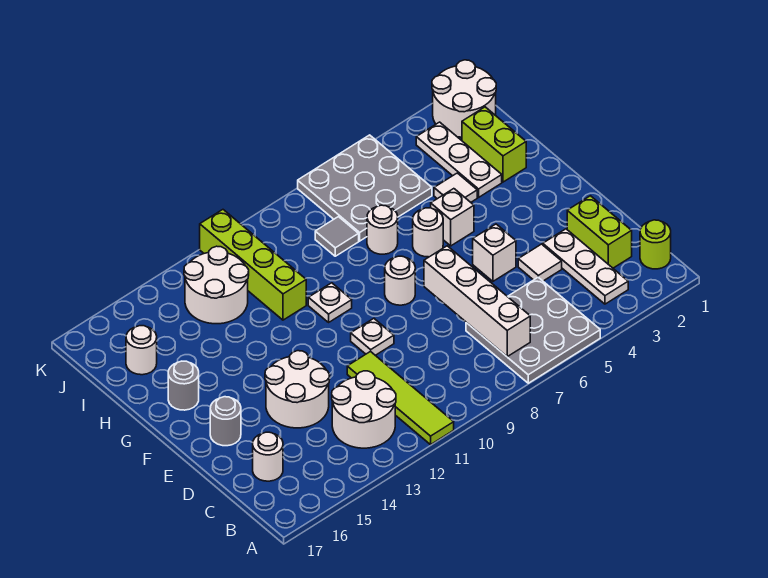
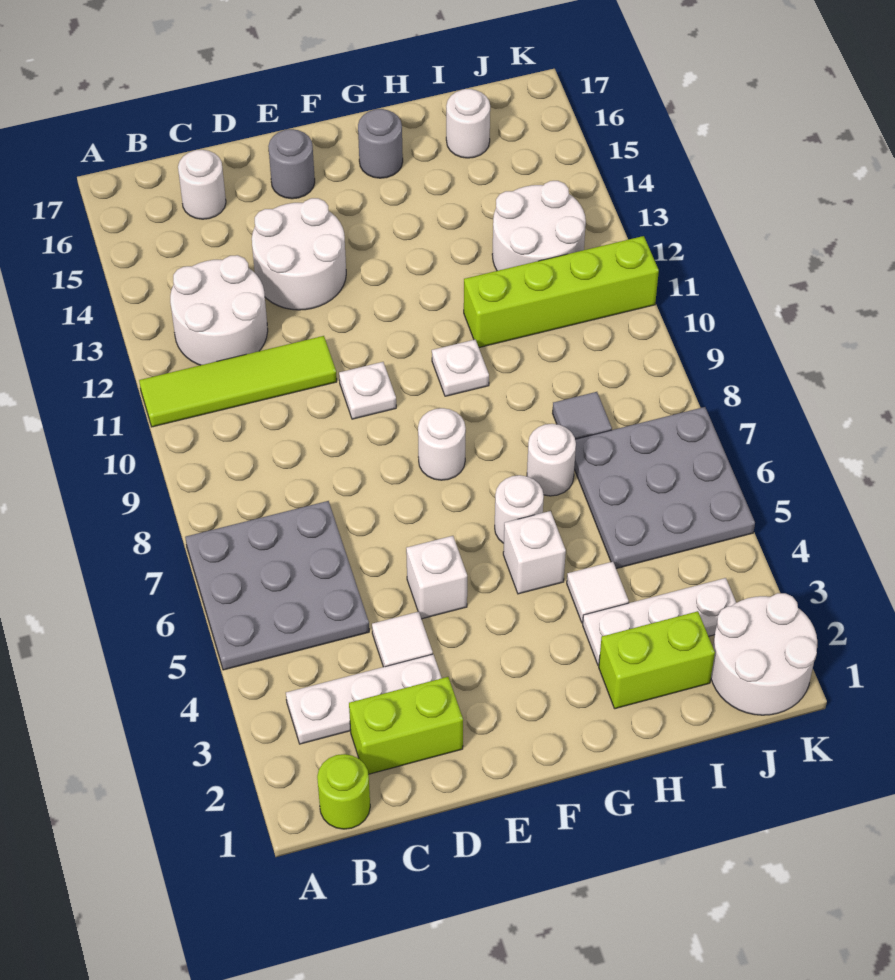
white brick B7:E7 level 2 -> none

